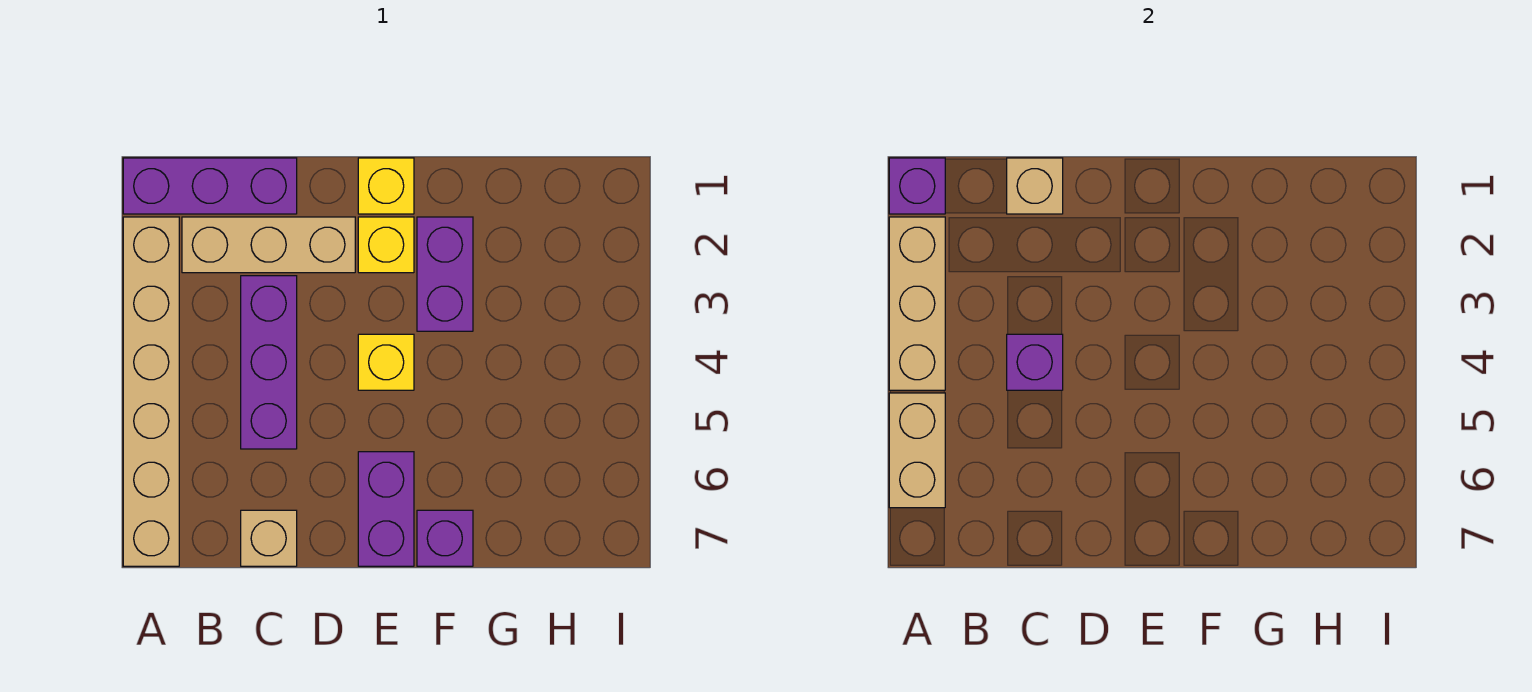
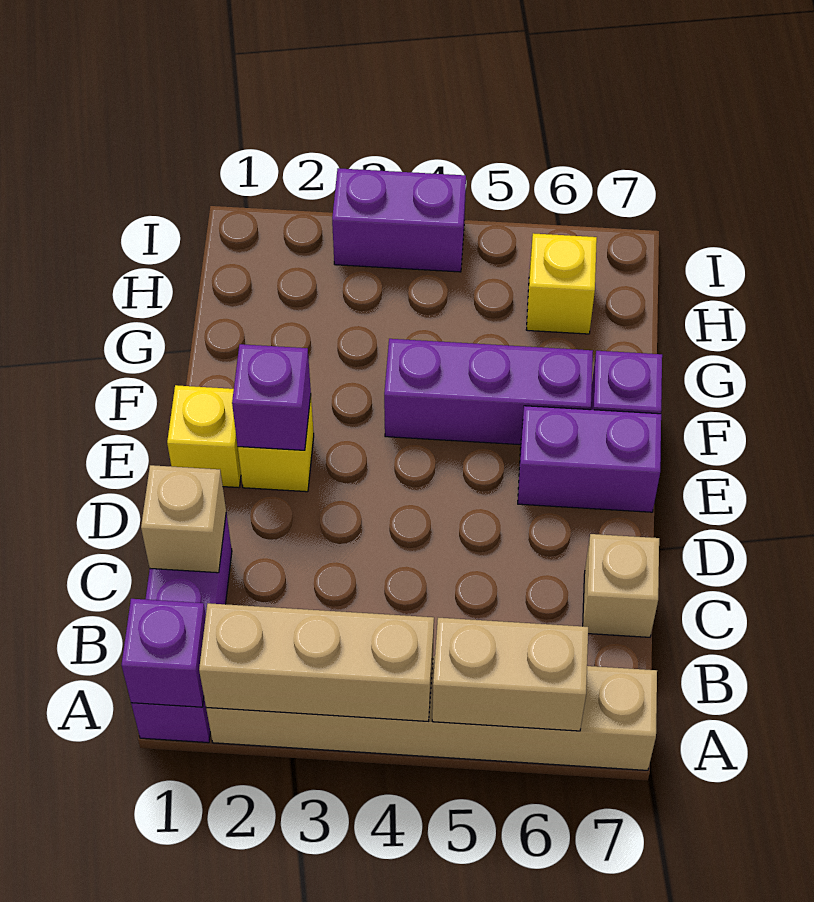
tan brick B2:D2 level 1 -> none
purple brick C3:C5 level 1 -> purple brick F4:F6 level 1
purple brick C4 level 2 -> purple brick E2 level 2
yellow brick E4 level 1 -> yellow brick H6 level 1
purple brick F2:F3 level 1 -> purple brick I3:I4 level 1

